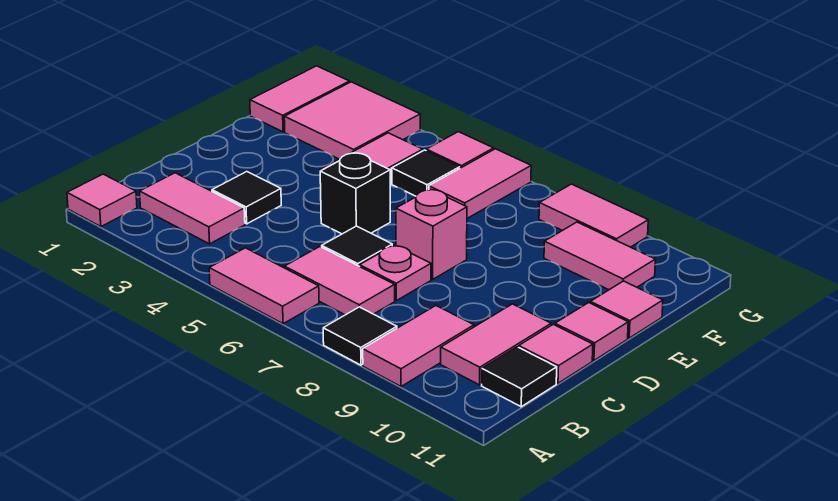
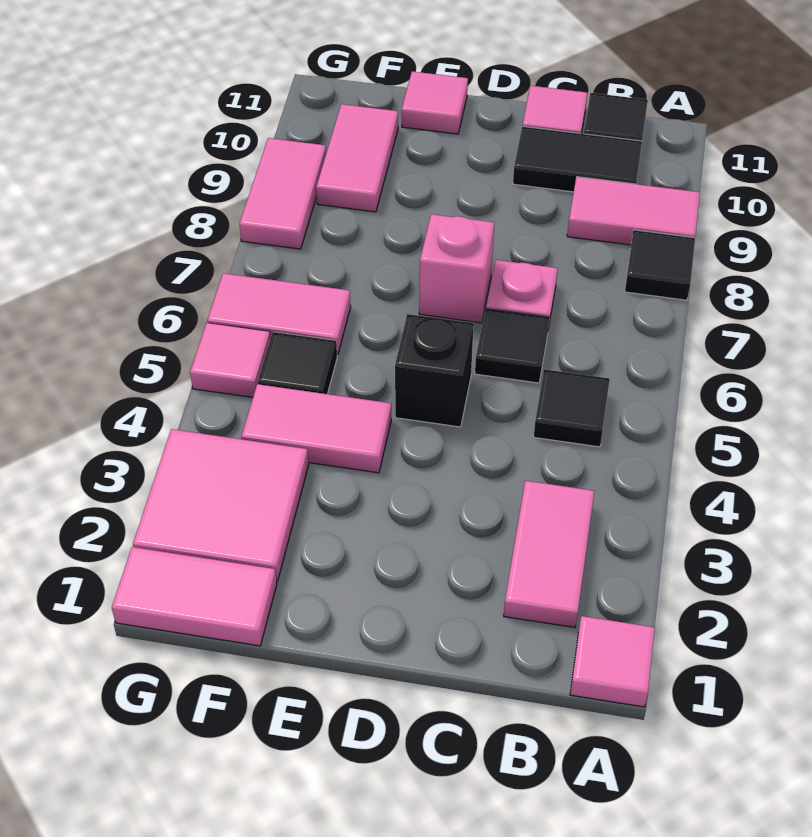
pink tile A5:A6 level 1 -> none
pink tile B6:B7 level 1 -> none
pink tile B10:C10 level 1 -> black tile B10:C10 level 1
black tile C3 level 1 -> black tile B5 level 1
pink tile D11 level 1 -> none

